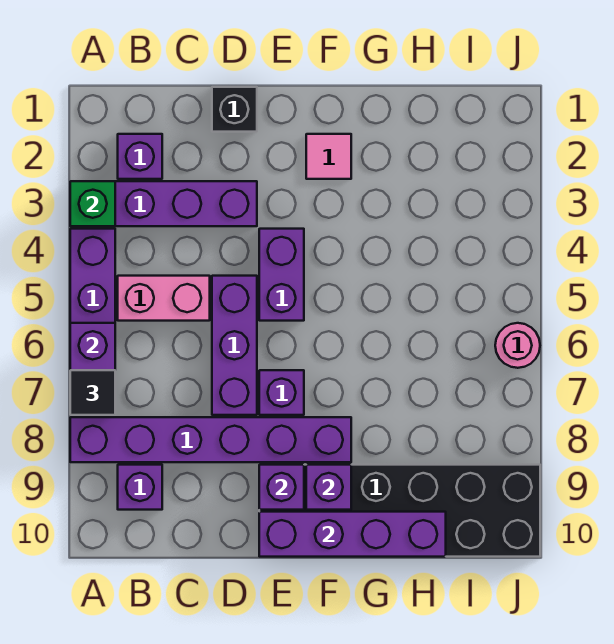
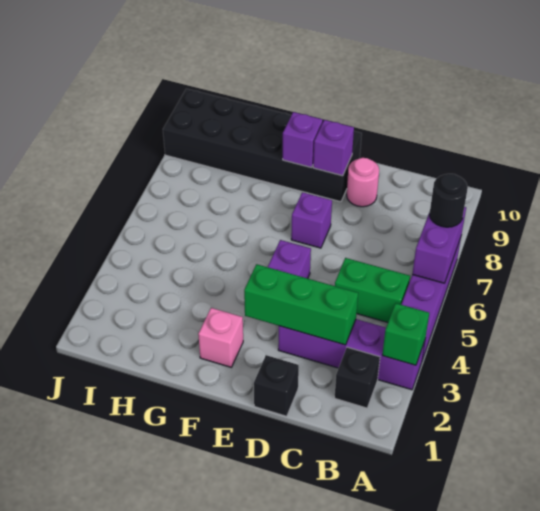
black tile A7 level 3 -> black round brick A7 level 3
purple brick A8:F8 level 1 -> none
purple brick B2 level 1 -> black brick B2 level 1
pink brick B5:C5 level 1 -> green brick B5:C5 level 1
purple brick B9 level 1 -> none
none -> green brick C3:E3 level 2
purple brick D5:D7 level 1 -> none
purple brick E10:H10 level 2 -> none
pink tile F2 level 1 -> pink brick F2 level 1
pink round brick J6 level 1 -> pink round brick D9 level 1

